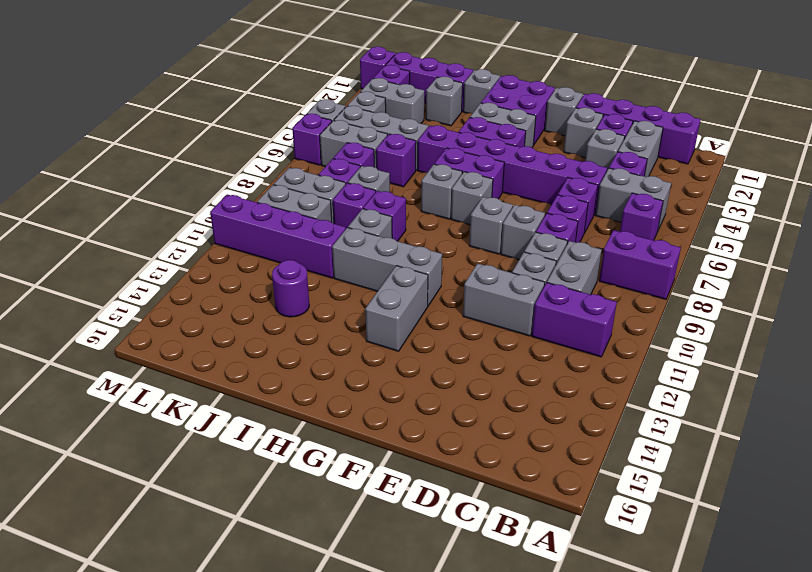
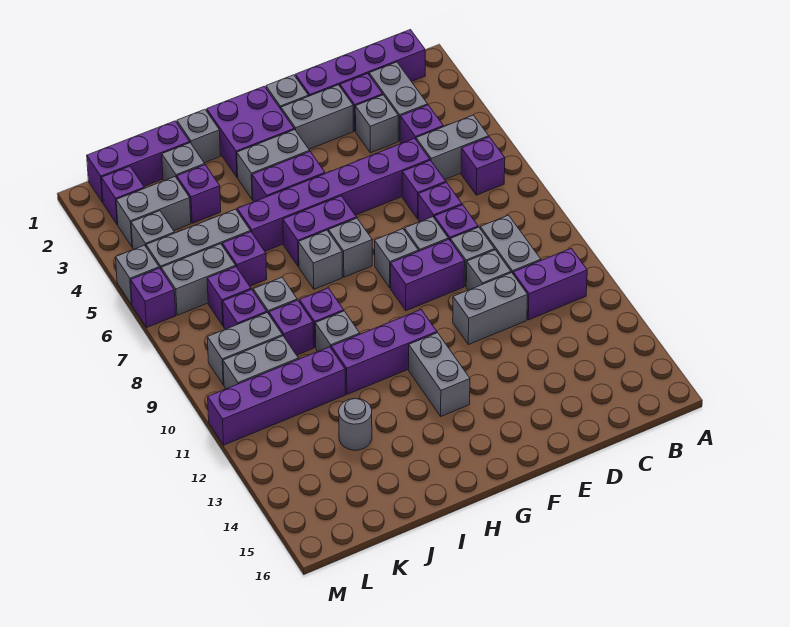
purple brick A8:B8 level 1 -> purple brick E9:F9 level 1
grey brick E2 level 1 -> grey brick E2:F2 level 1
grey brick G11:I11 level 1 -> purple brick G11:I11 level 1
purple round brick J13 level 1 -> grey round brick J13 level 1
purple brick M1 level 1 -> purple brick J3 level 1

